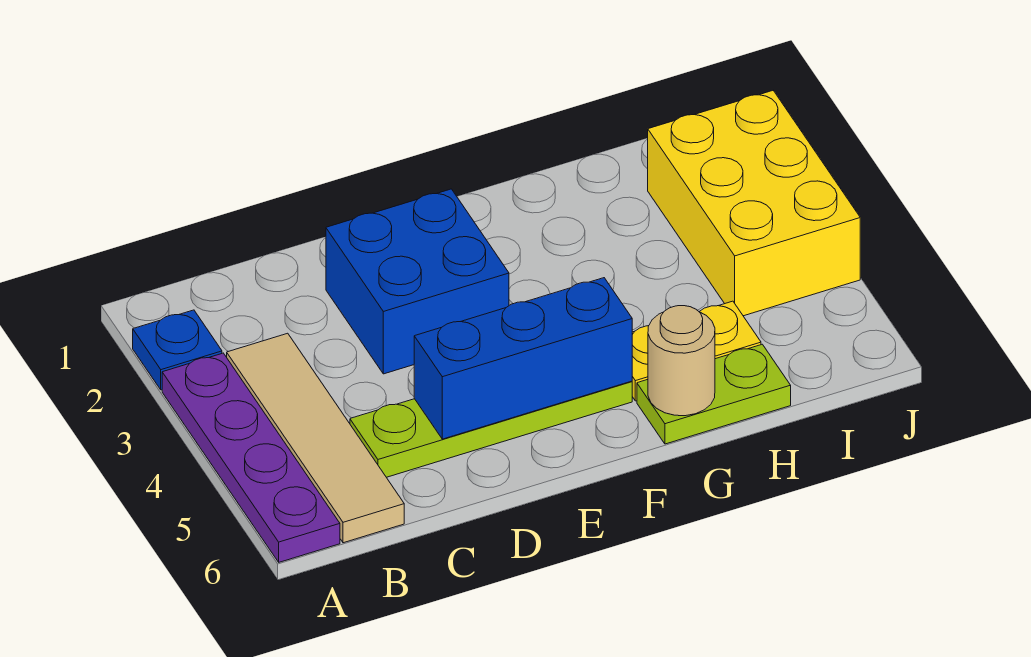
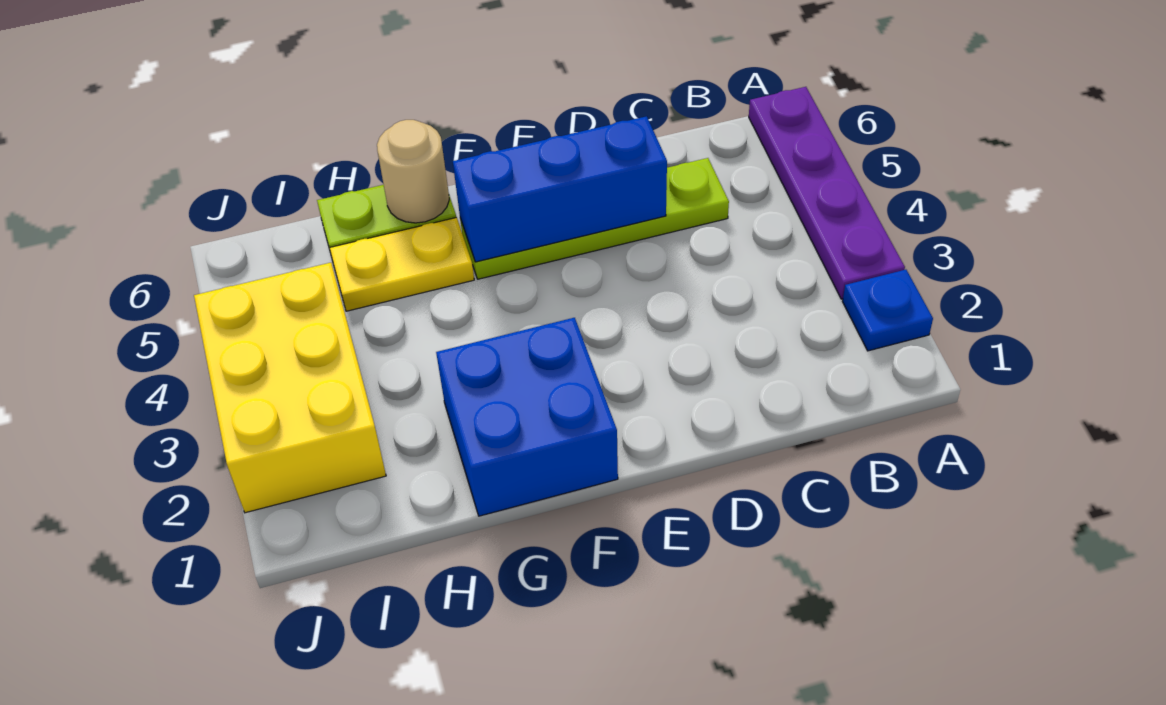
tan tile B3:B6 level 1 -> none
blue brick D2:E3 level 1 -> blue brick F1:G2 level 1

